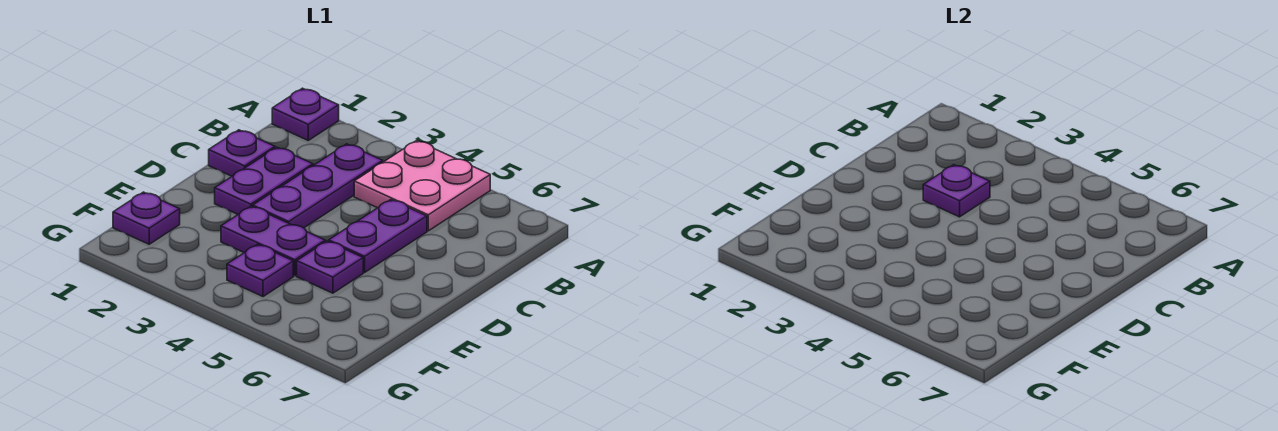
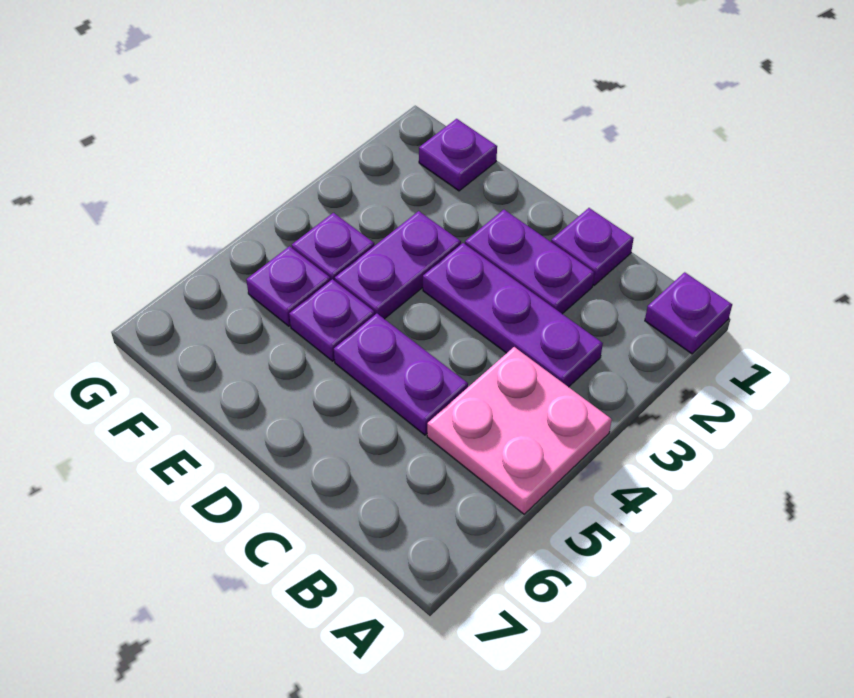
purple plate C3 level 2 -> purple plate F5 level 1

